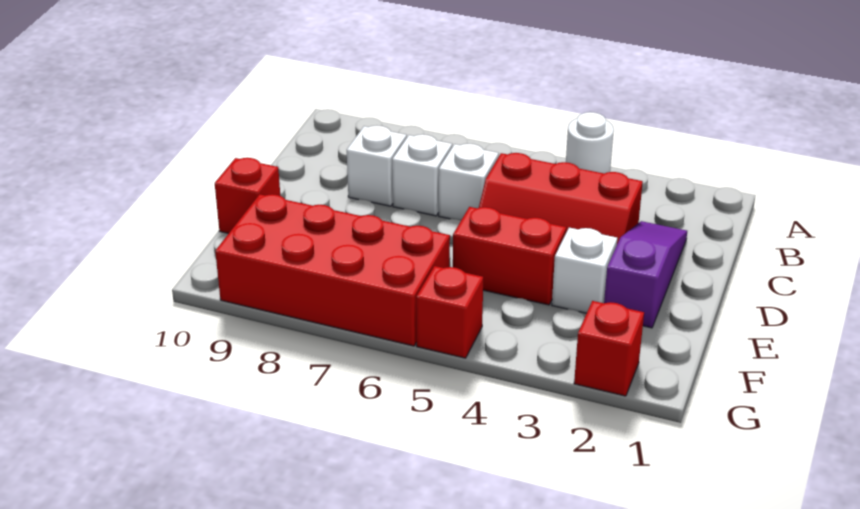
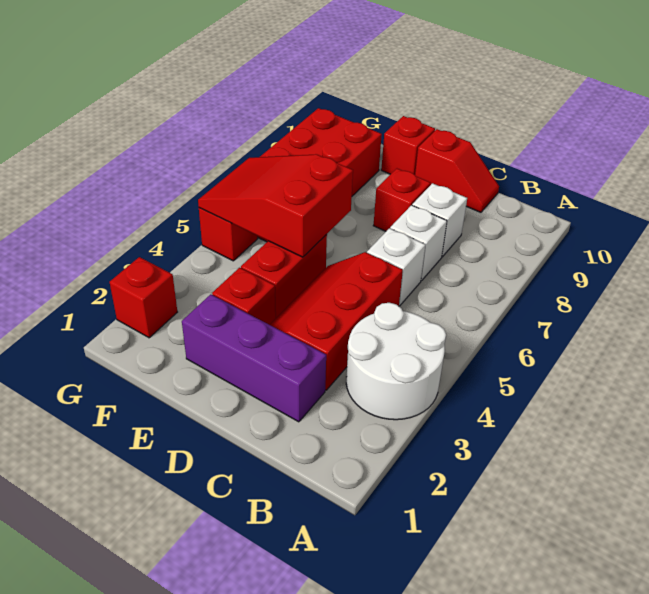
white round brick A4 level 1 -> white round brick A3:B4 level 1
purple slope C2:E2 level 1 top E -> purple brick C2:E2 level 1
none -> red slope C10:D10 level 1 top D
none -> red brick D8 level 1
white brick E3 level 1 -> red brick E3 level 1
none -> red slope E5:G6 level 2 top E

